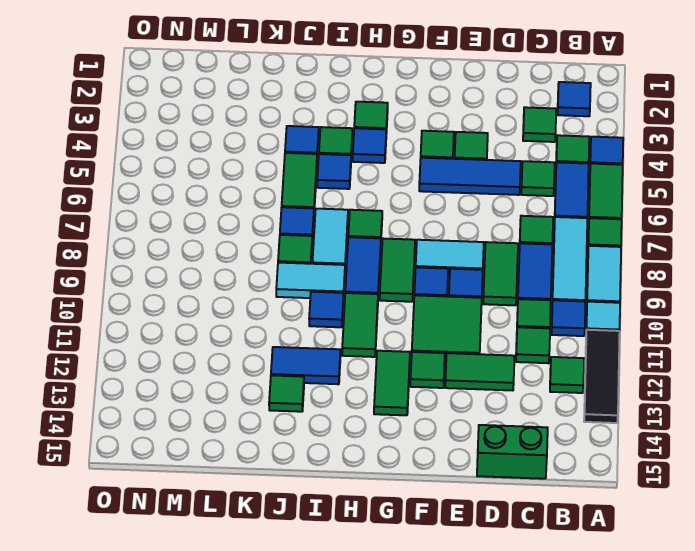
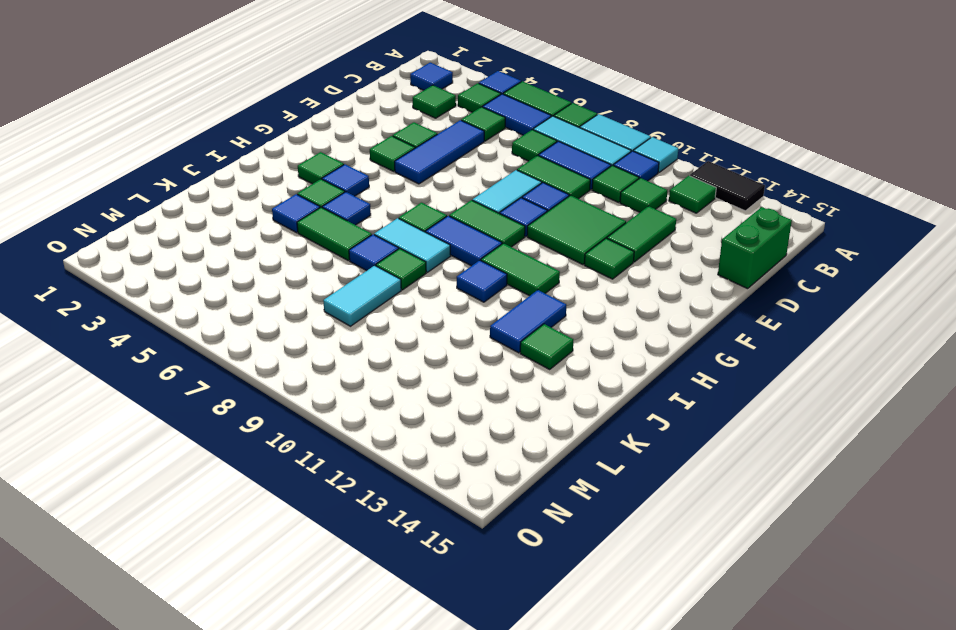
black tile A11:A13 level 1 -> black tile A12:A13 level 1
green tile G12:G13 level 1 -> none
cyan tile I9:J9 level 1 -> cyan tile K8:L8 level 1

